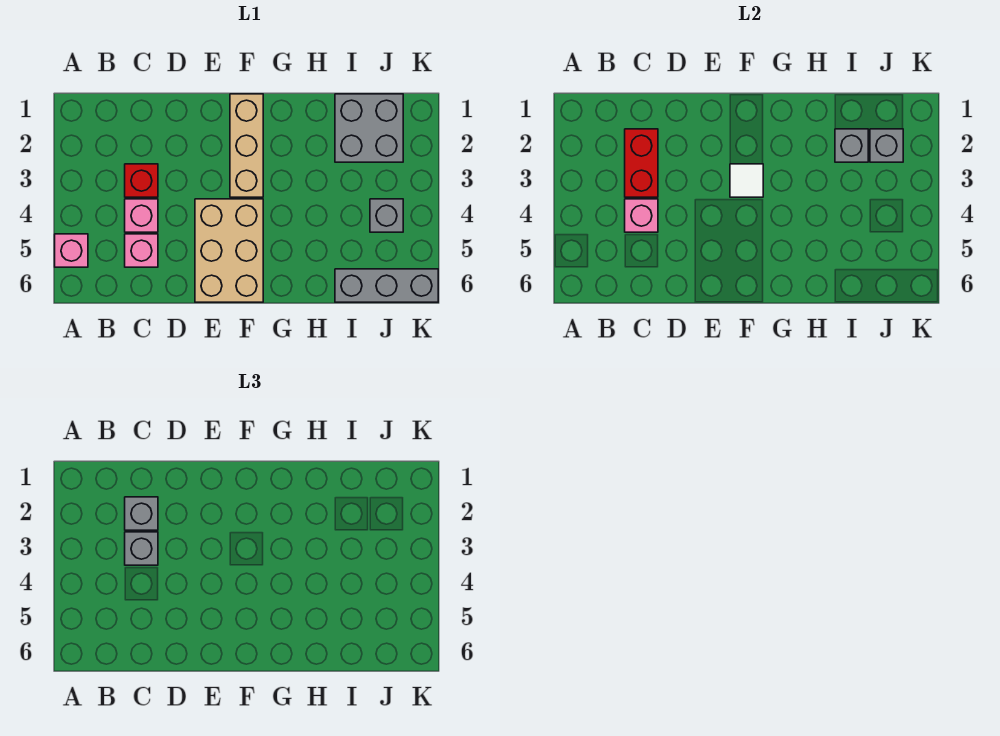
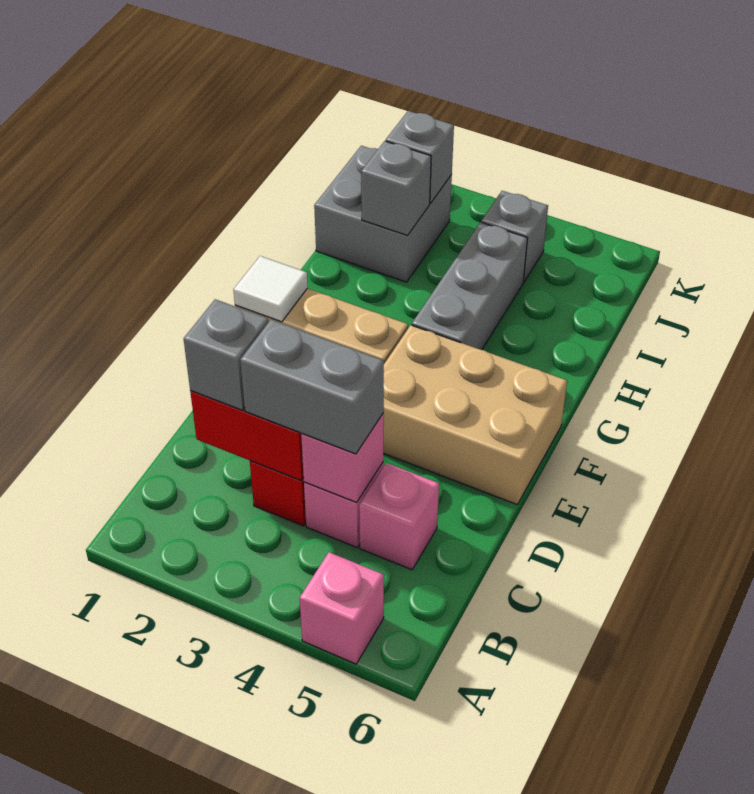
grey brick C3 level 3 -> grey brick C3:C4 level 3
white tile F3 level 2 -> white tile F1 level 2
grey brick I6:K6 level 1 -> grey brick G4:I4 level 1

